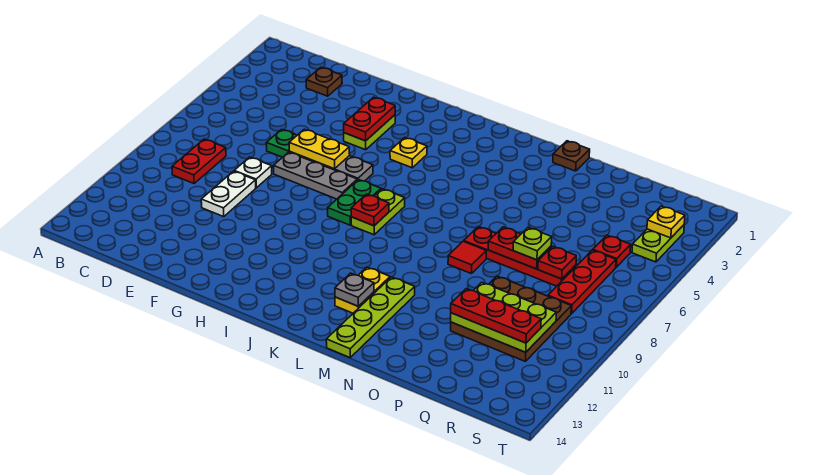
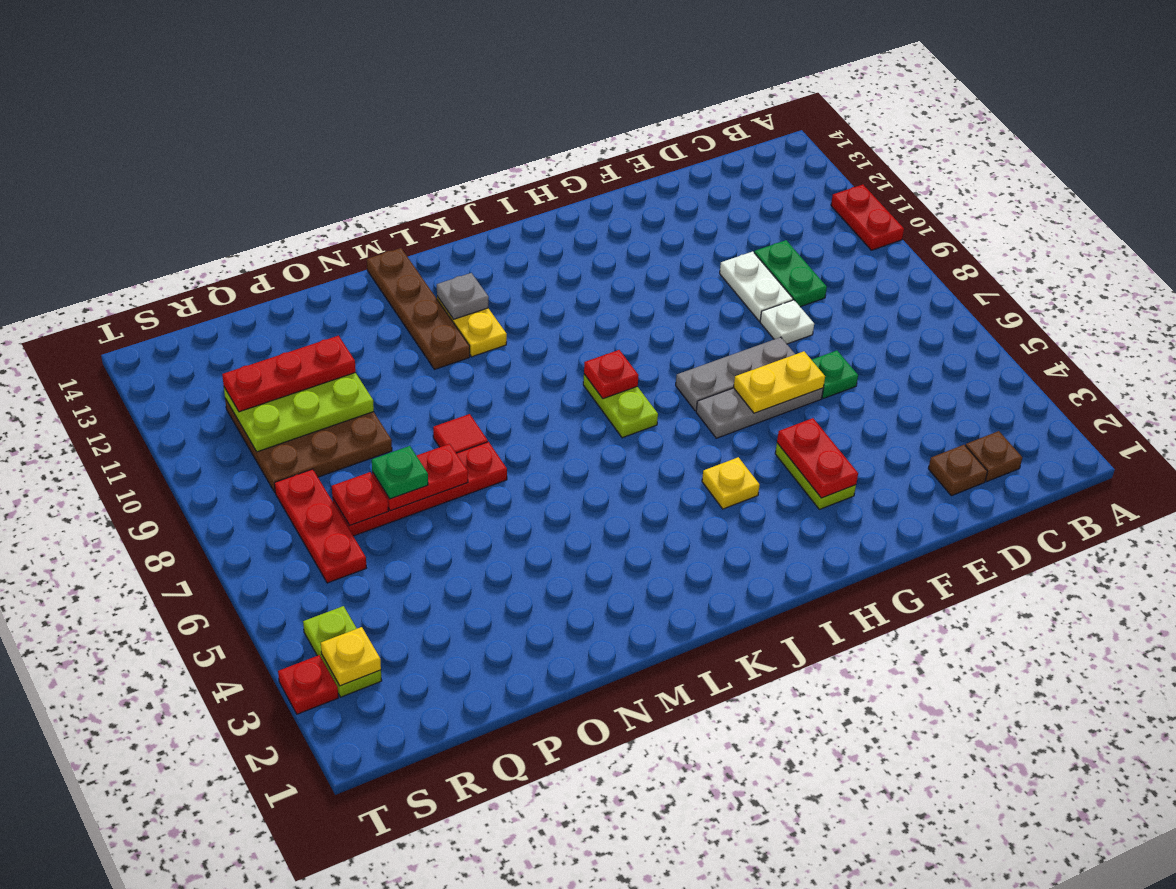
red plate C8:C9 level 1 -> red plate A10:A11 level 1
green plate I7:I8 level 1 -> green plate D9:D10 level 1
lime plate M11:M14 level 1 -> brown plate M11:M14 level 1
brown plate N1 level 1 -> brown plate C2 level 1
lime plate P7 level 3 -> green plate P7 level 3
red plate R5 level 1 -> red plate T3 level 1

